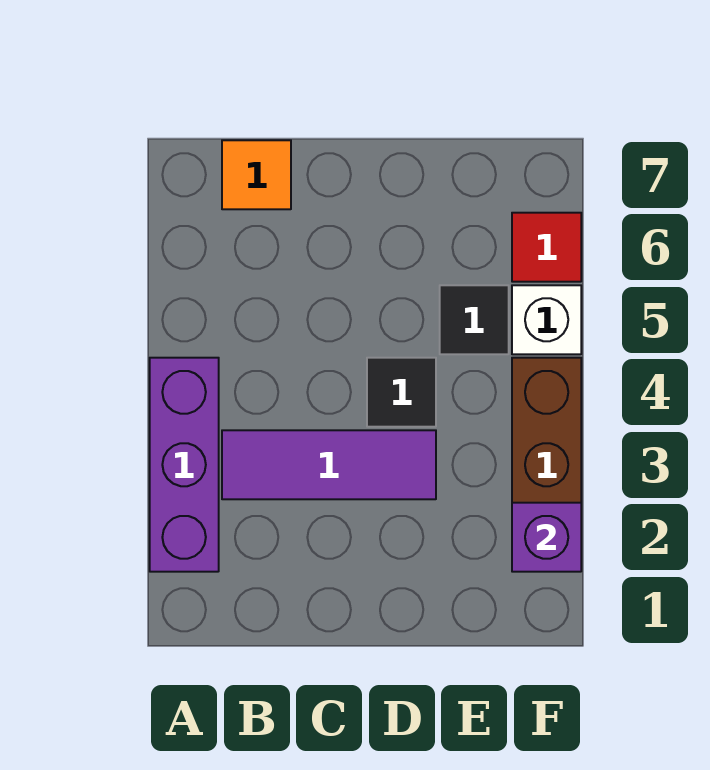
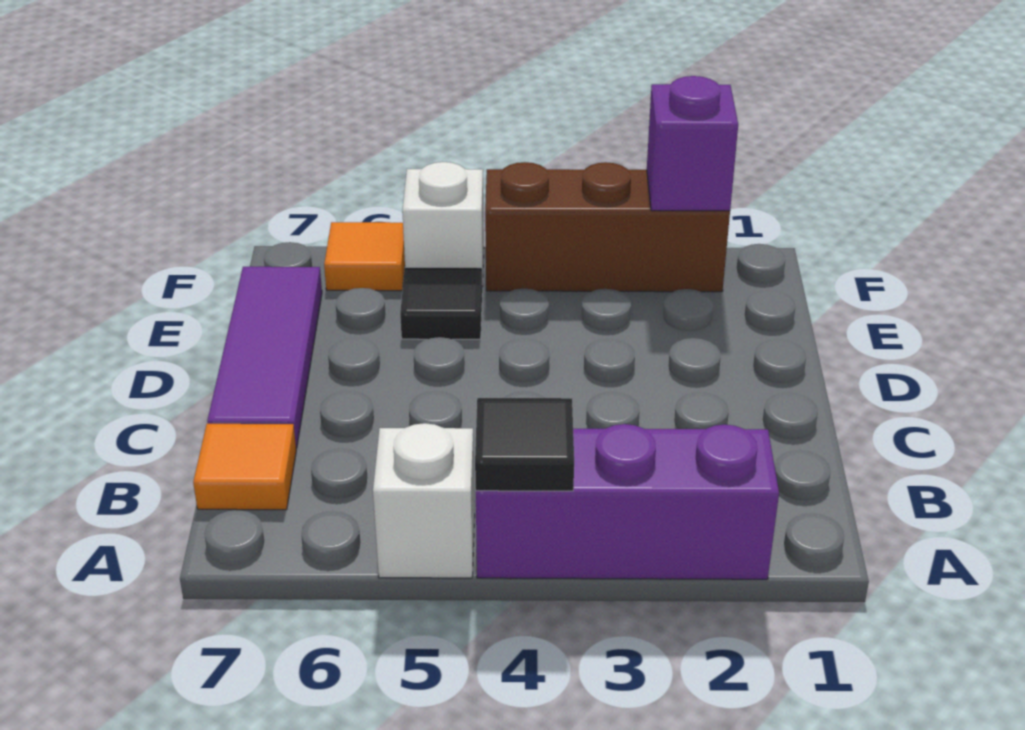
none -> white brick A5 level 1
purple tile B3:D3 level 1 -> purple tile C7:E7 level 1
black tile D4 level 1 -> black tile A4 level 2
red tile F6 level 1 -> orange tile F6 level 1

